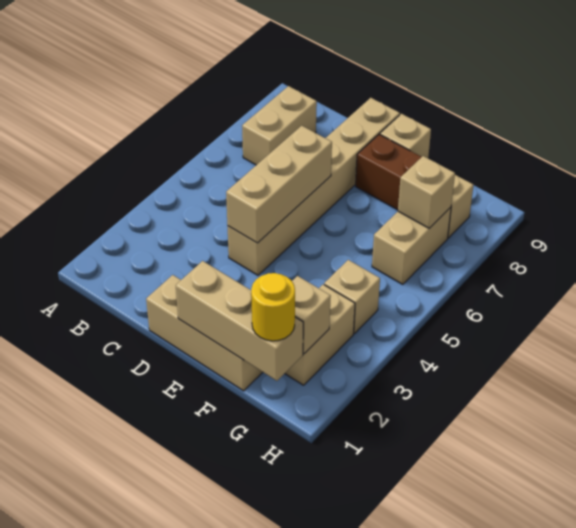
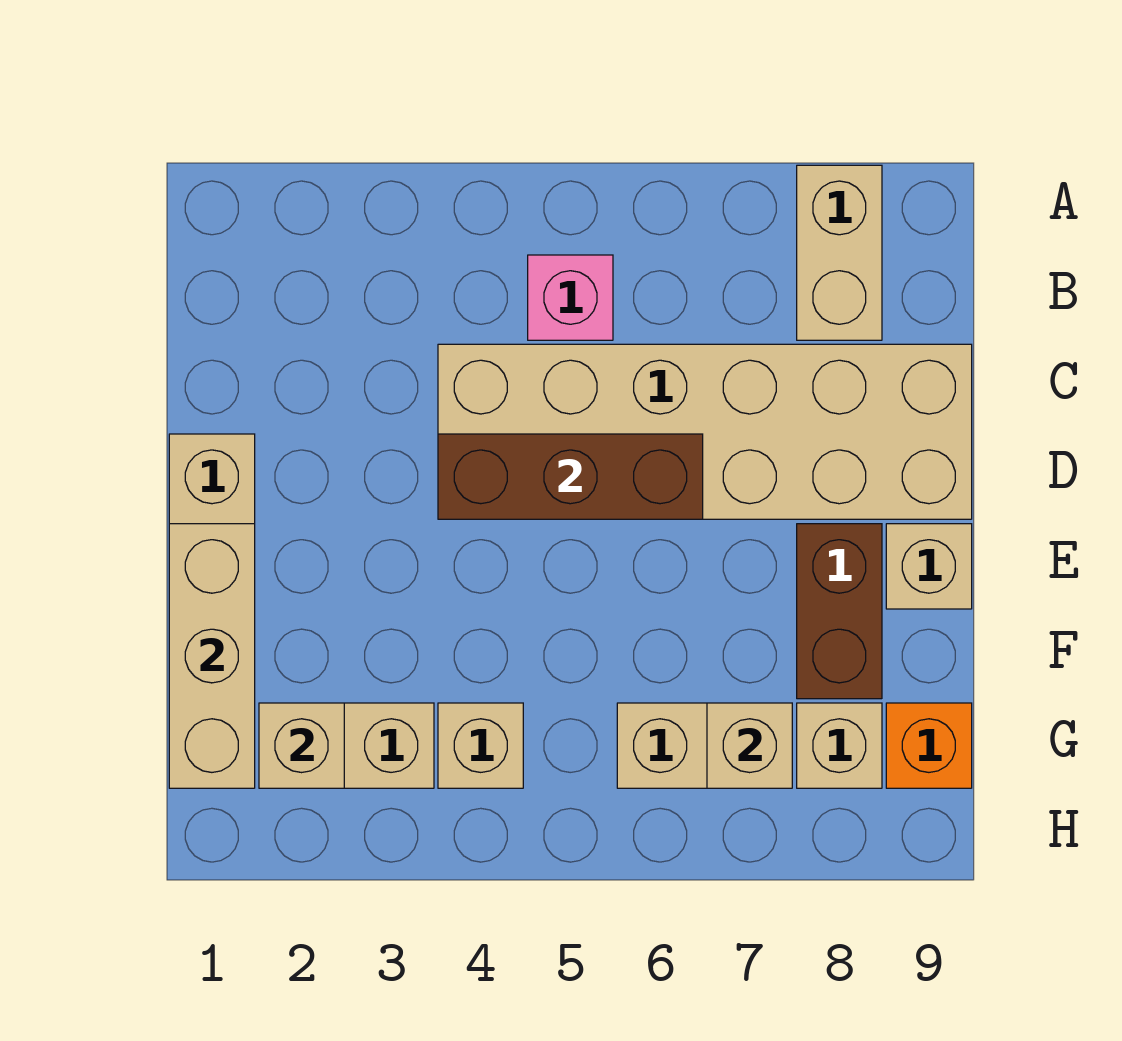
none -> pink brick B5 level 1
tan brick B7:B8 level 1 -> tan brick A8:B8 level 1
tan brick D4:D9 level 1 -> tan brick C4:D9 level 1
tan brick D4:D6 level 2 -> brown brick D4:D6 level 2
yellow round brick G1 level 3 -> none
none -> orange brick G9 level 1

